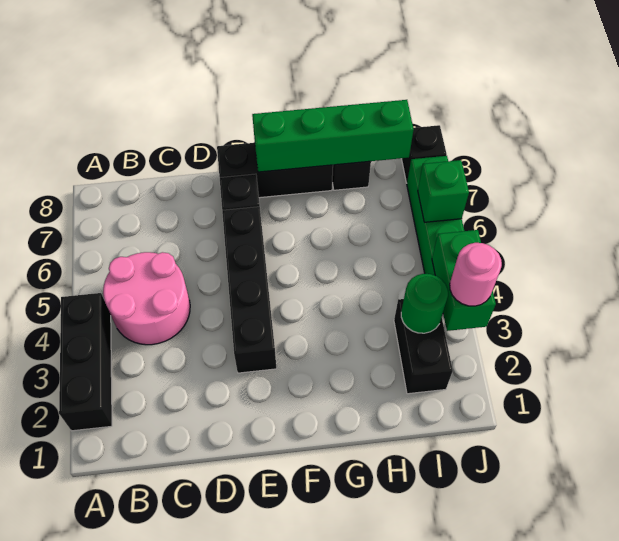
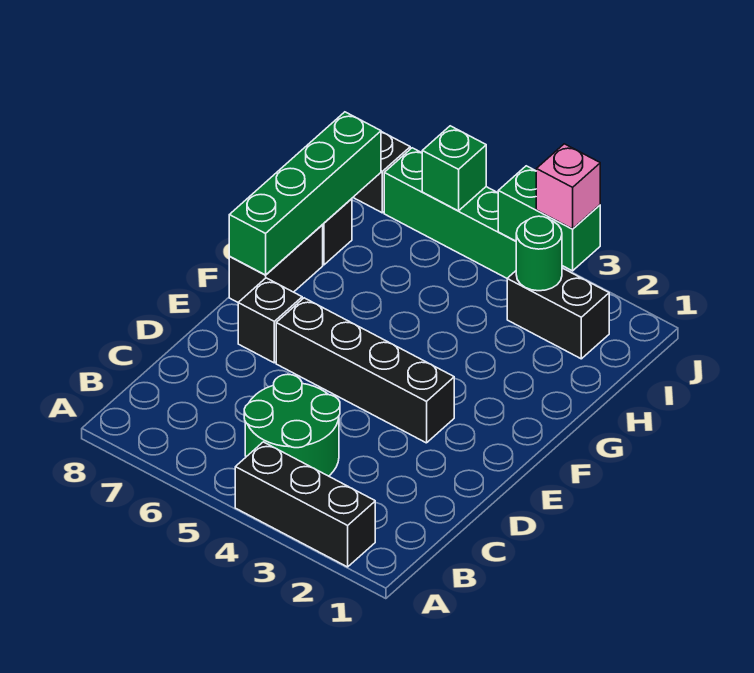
pink round brick B4:C5 level 1 -> green round brick B4:C5 level 1
black brick E8:G8 level 1 -> black brick F8:G8 level 1
pink round brick J3 level 3 -> pink brick J3 level 3

